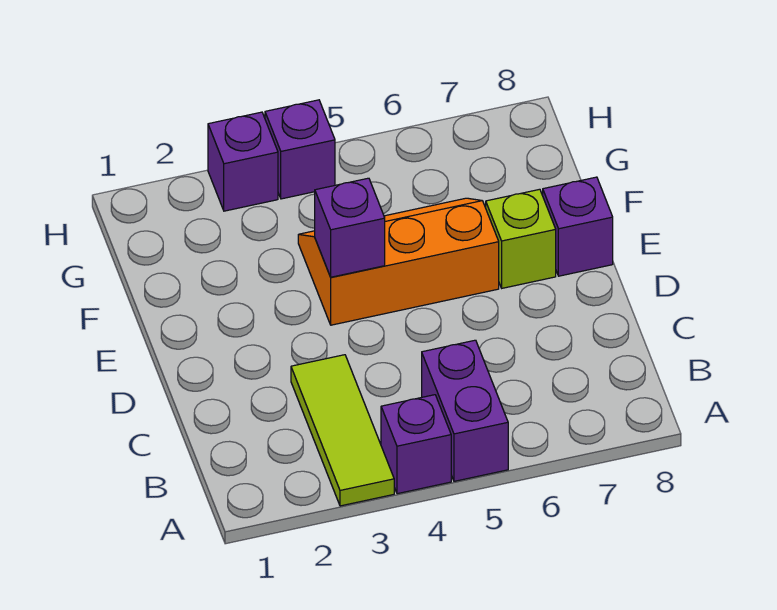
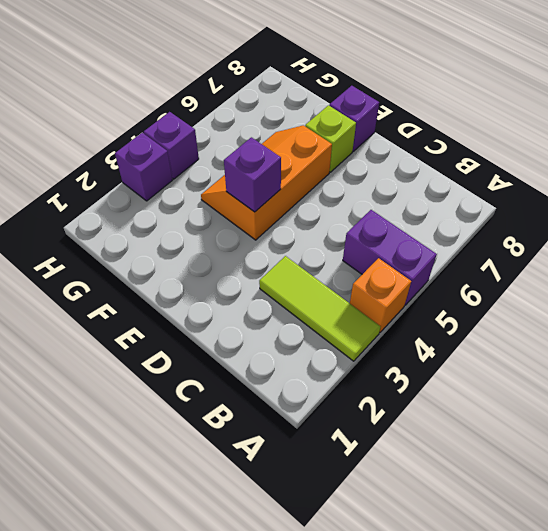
purple brick A4 level 1 -> orange brick A4 level 1

